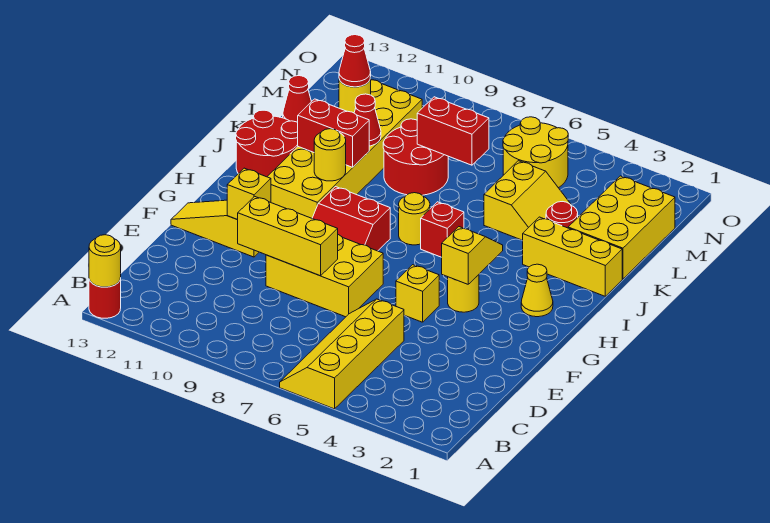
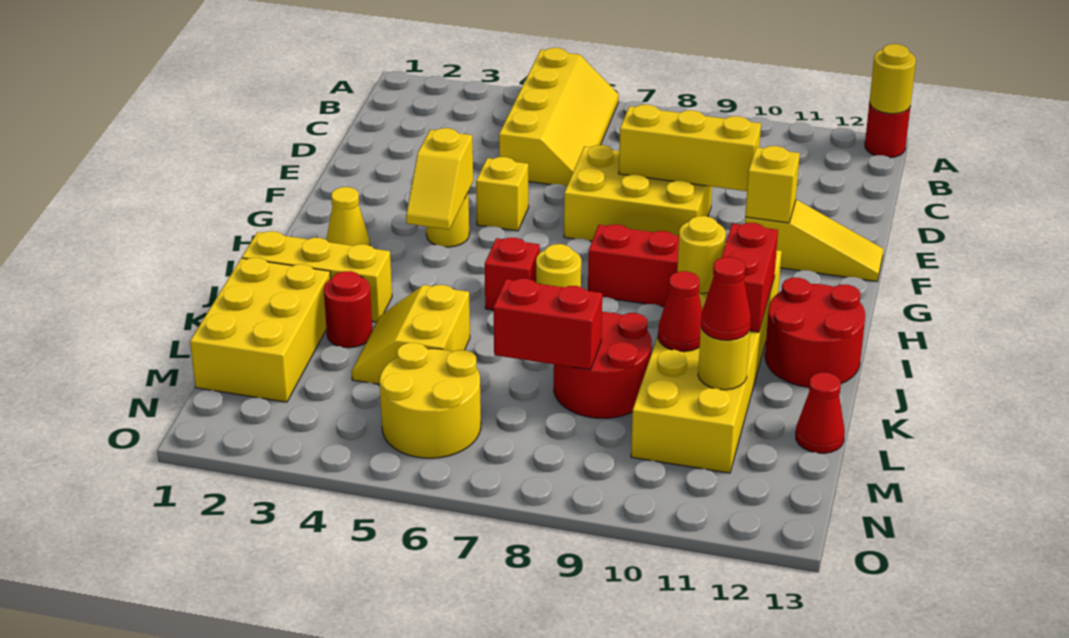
red brick J10:J11 level 2 -> red brick I11:J11 level 2

